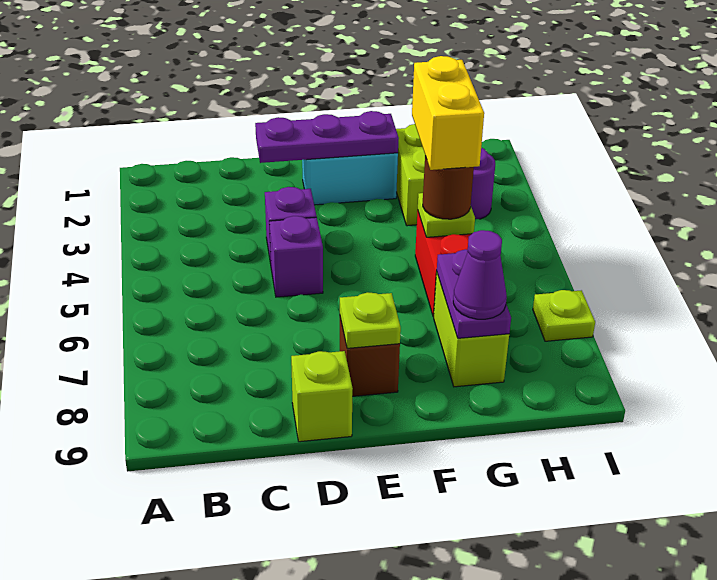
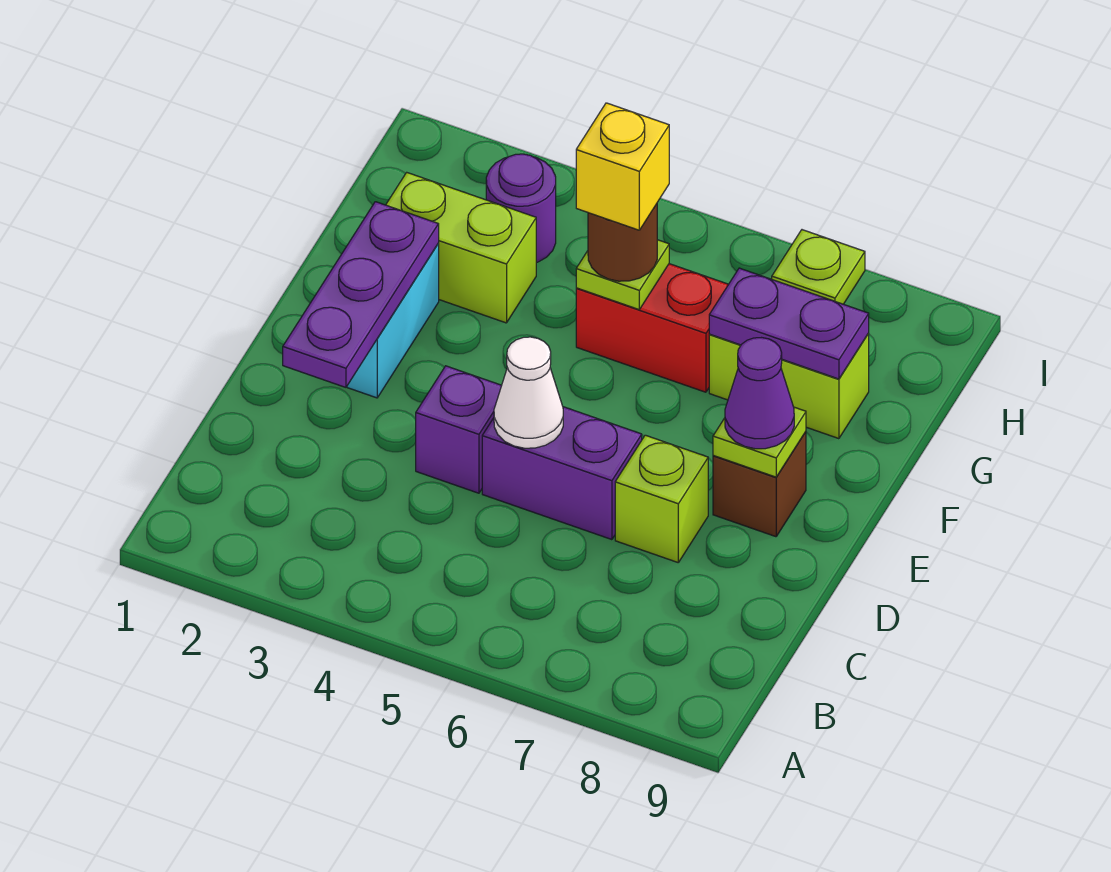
purple brick D5 level 1 -> purple brick D5:D6 level 1
none -> white cone D5 level 2
lime brick D9 level 1 -> lime brick D7 level 1
yellow brick G4:G5 level 4 -> yellow brick G5 level 4
purple cone G8 level 3 -> purple cone E8 level 3

